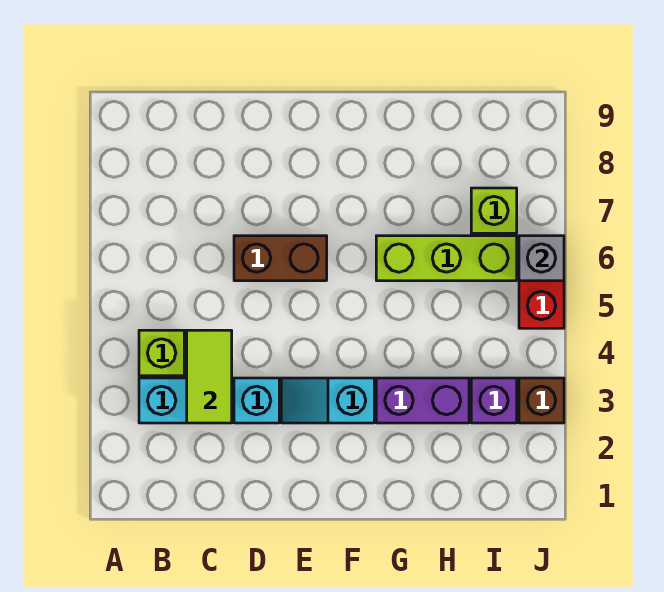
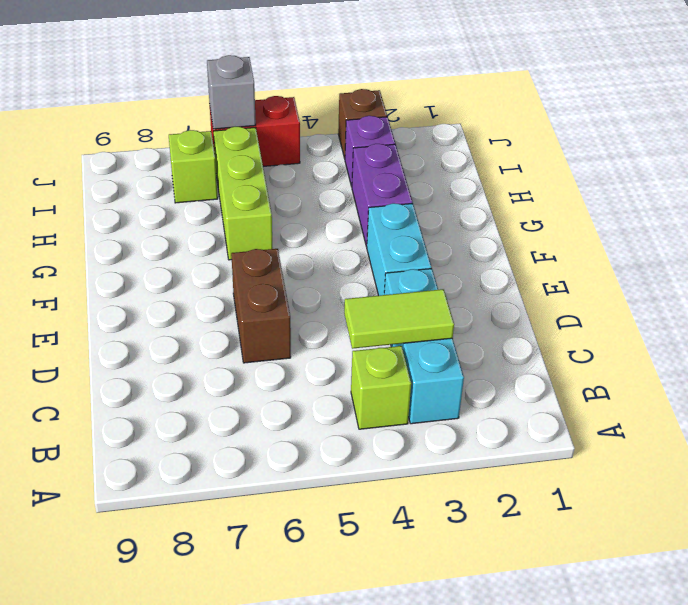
cyan slope E3:F3 level 1 top F -> cyan brick E3:F3 level 1

